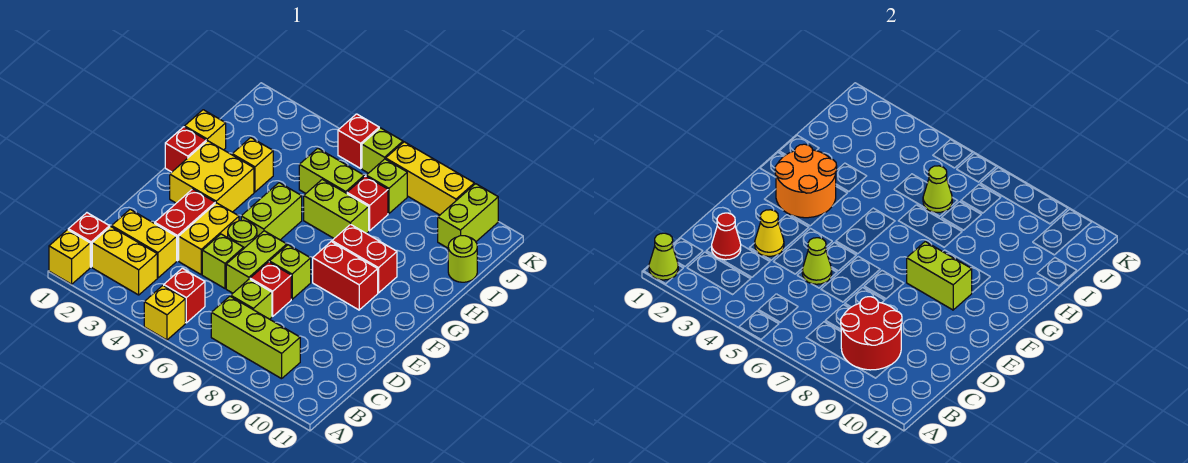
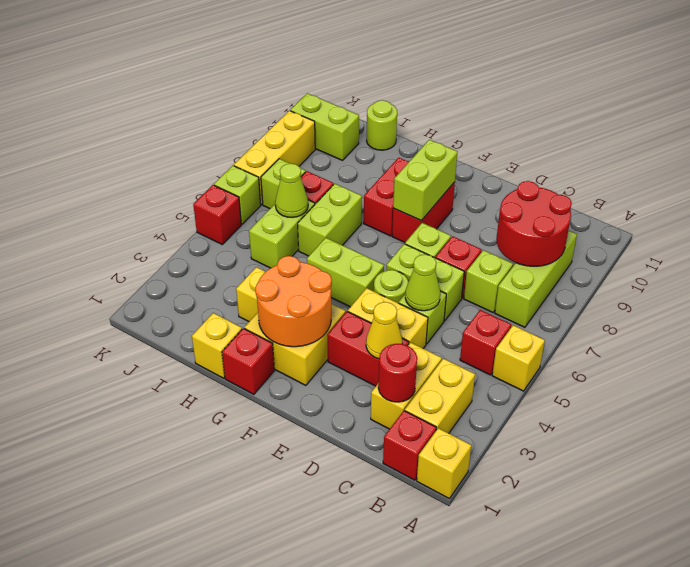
lime cone A1 level 2 -> none
red cone C2 level 2 -> red round brick C2 level 2

